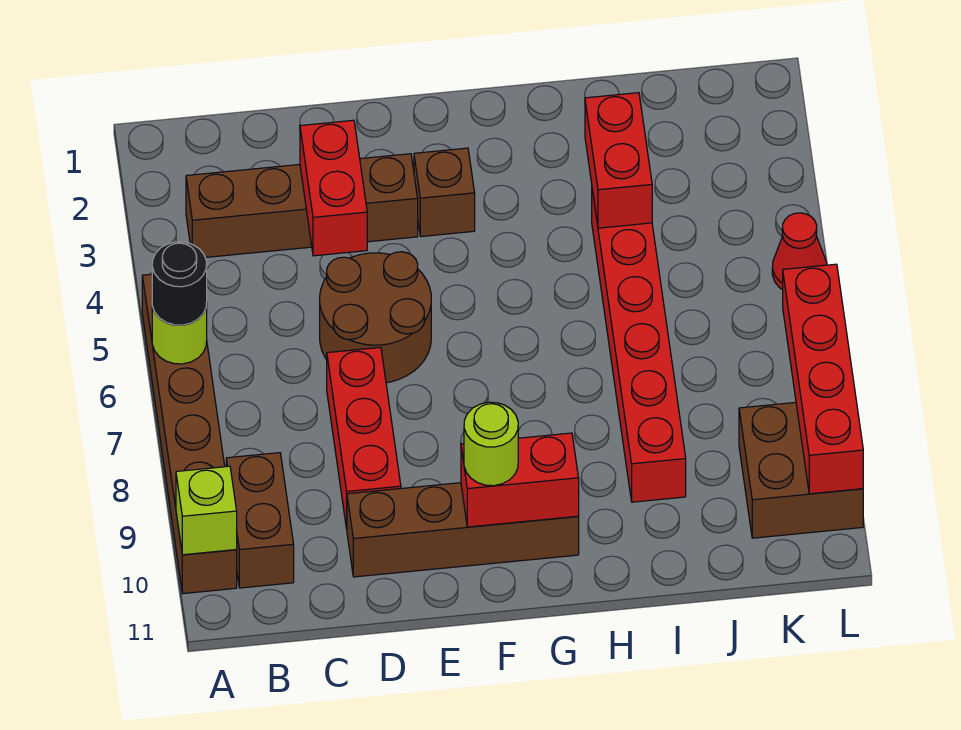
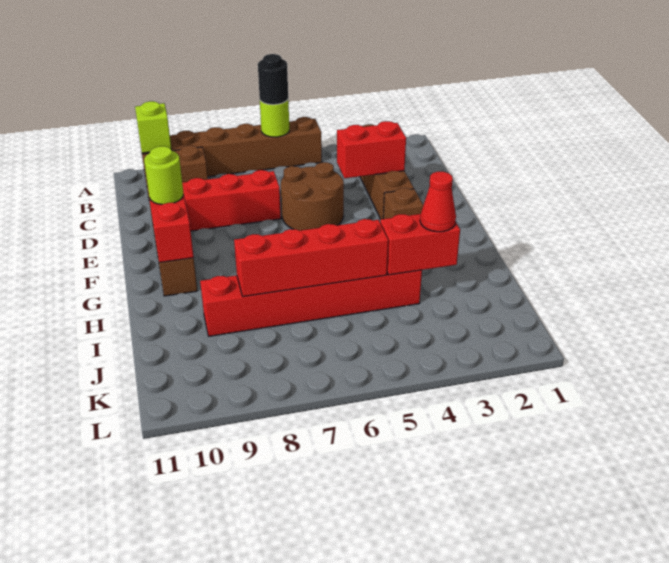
brown brick K9:L10 level 1 -> none
red cone L5 level 1 -> red cone I3 level 3
red brick L7:L10 level 2 -> red brick I5:I8 level 2

